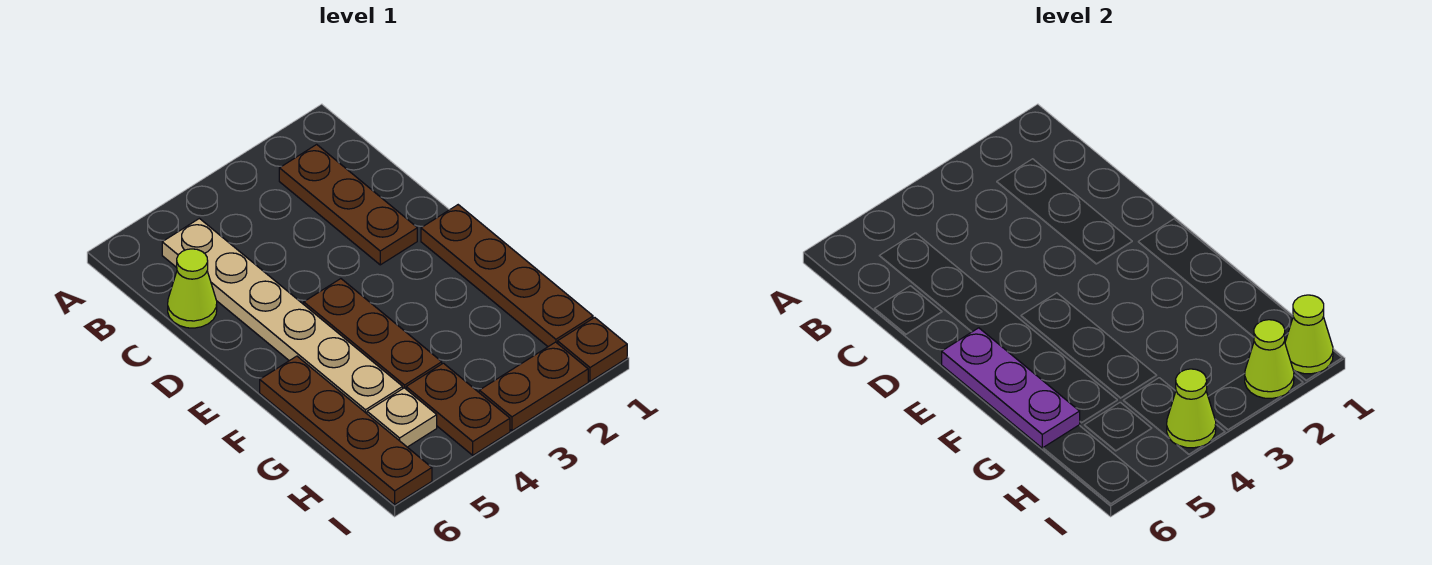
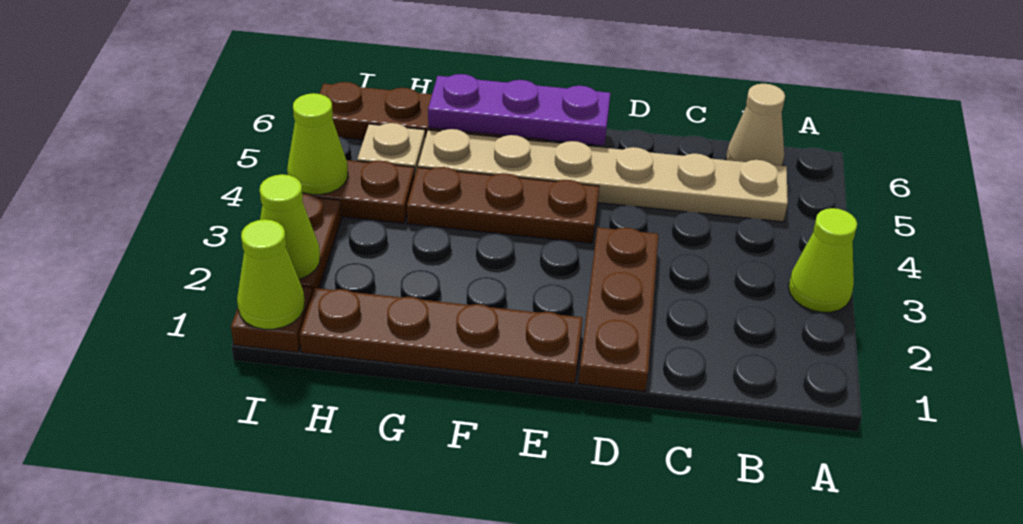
brown plate B2:D2 level 1 -> brown plate D1:D3 level 1
none -> tan cone B6 level 1
lime cone C6 level 1 -> lime cone A3 level 1

